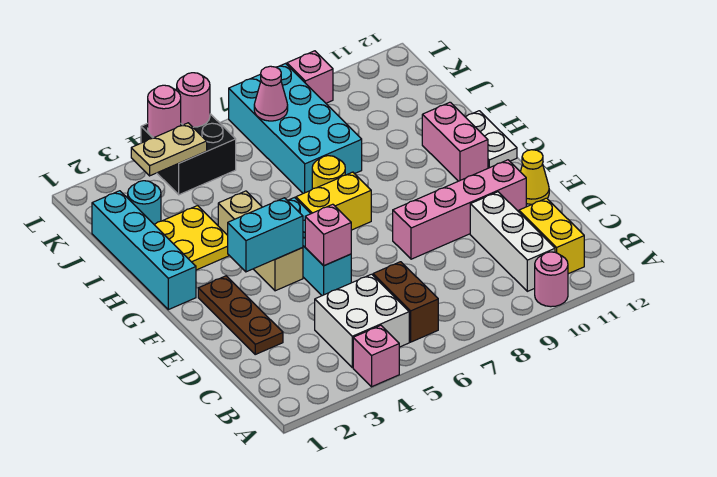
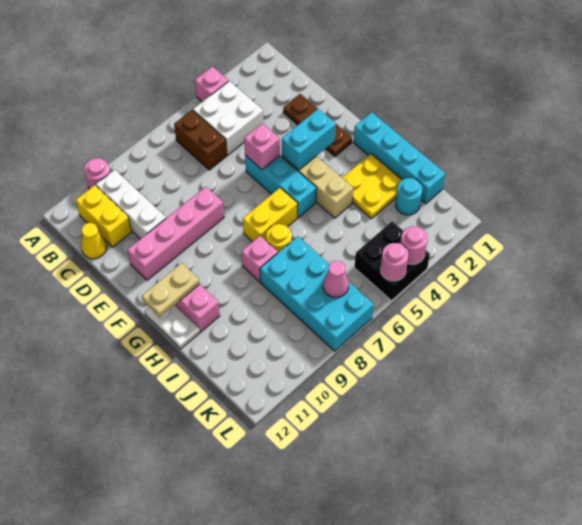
yellow cone E12 level 1 -> yellow cone C12 level 1
tan plate K3:K4 level 2 -> tan plate G11:G12 level 2
pink brick L9 level 1 -> pink brick H8 level 1

